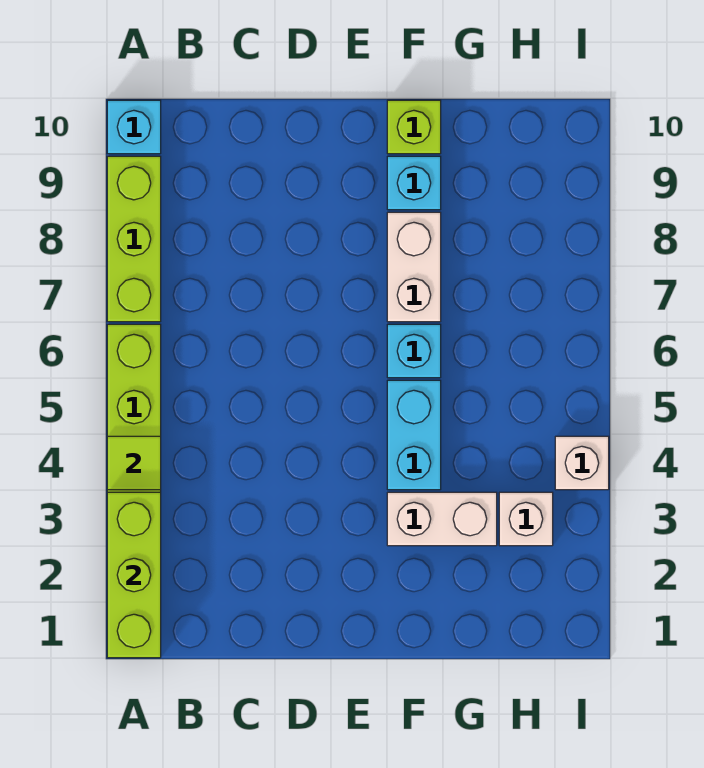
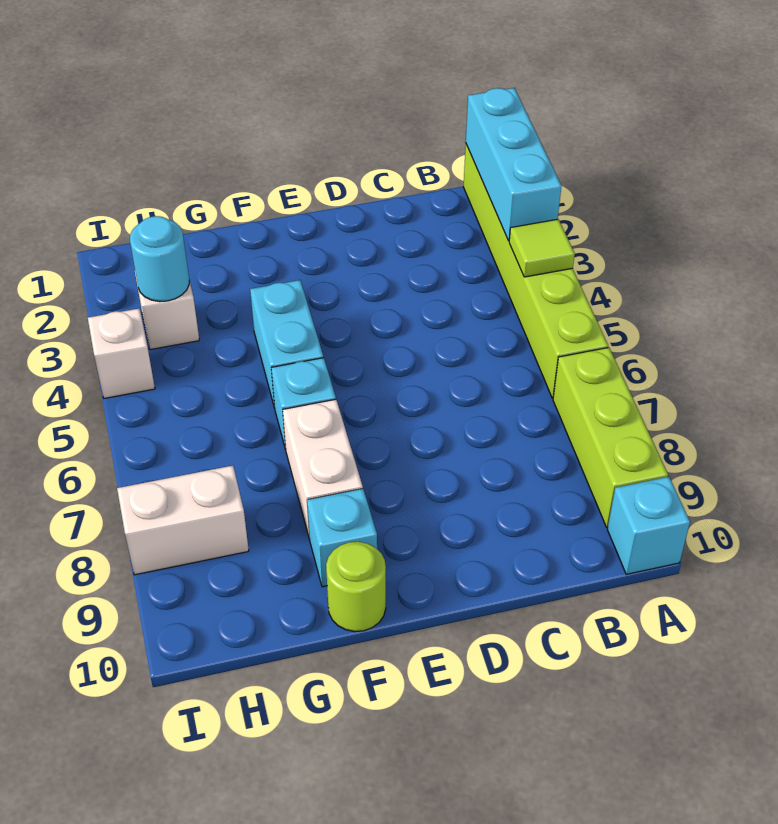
lime brick A1:A3 level 2 -> cyan brick A1:A3 level 2
white brick F3:G3 level 1 -> white brick H8:I8 level 1
lime brick F10 level 1 -> lime round brick F10 level 1
none -> cyan round brick H3 level 2

